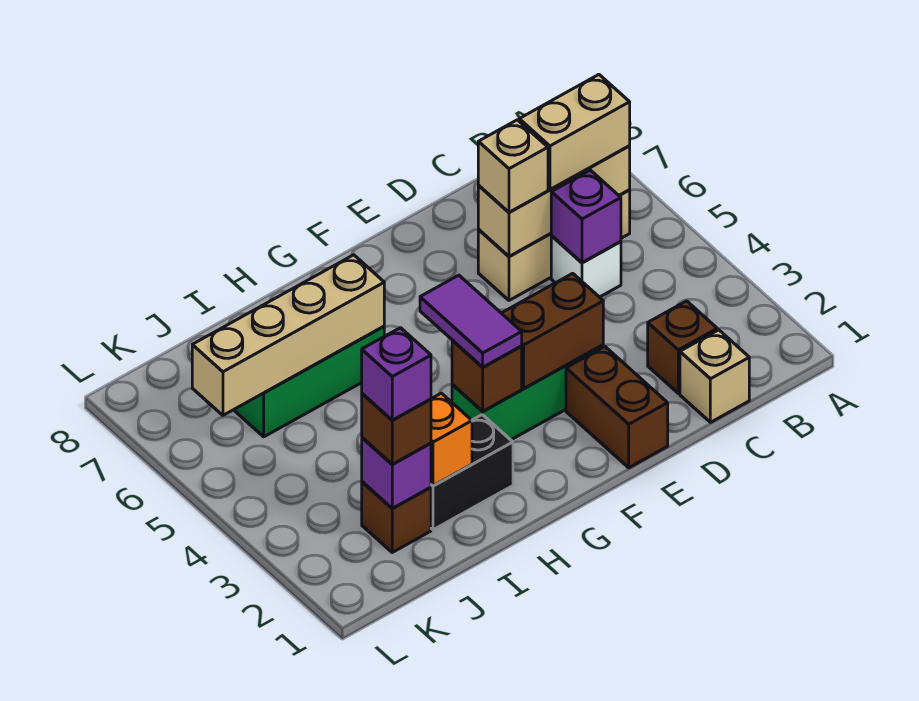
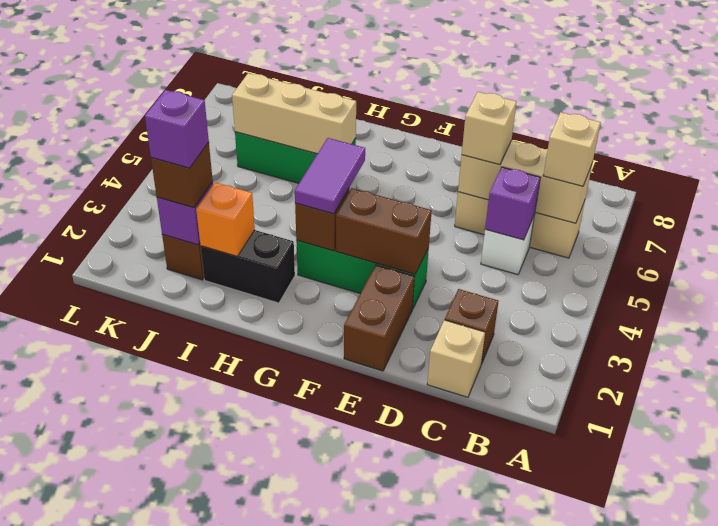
tan brick B6:C6 level 3 -> tan brick B6 level 3
tan brick H6:K6 level 2 -> tan brick H6:J6 level 2

